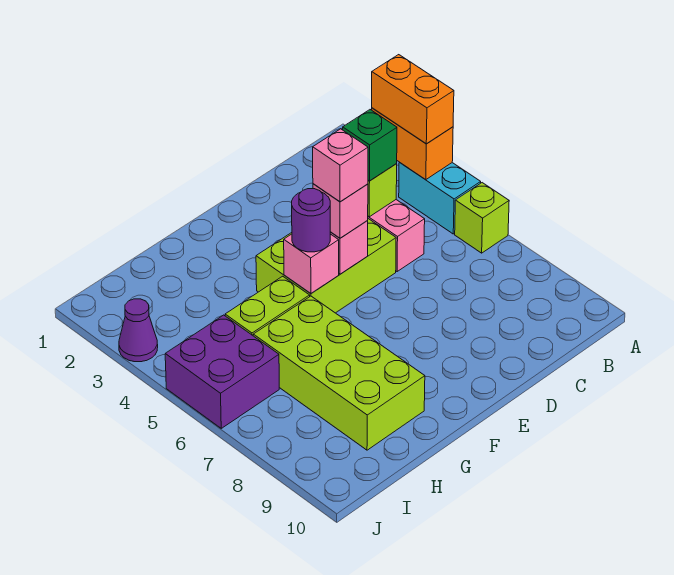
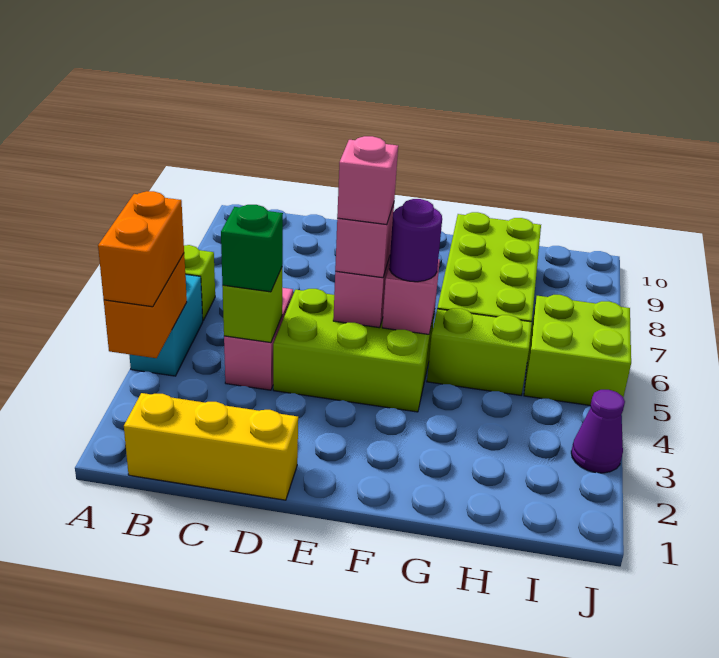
none -> yellow brick B1:D1 level 1
purple brick I5:J6 level 1 -> lime brick I5:J6 level 1

